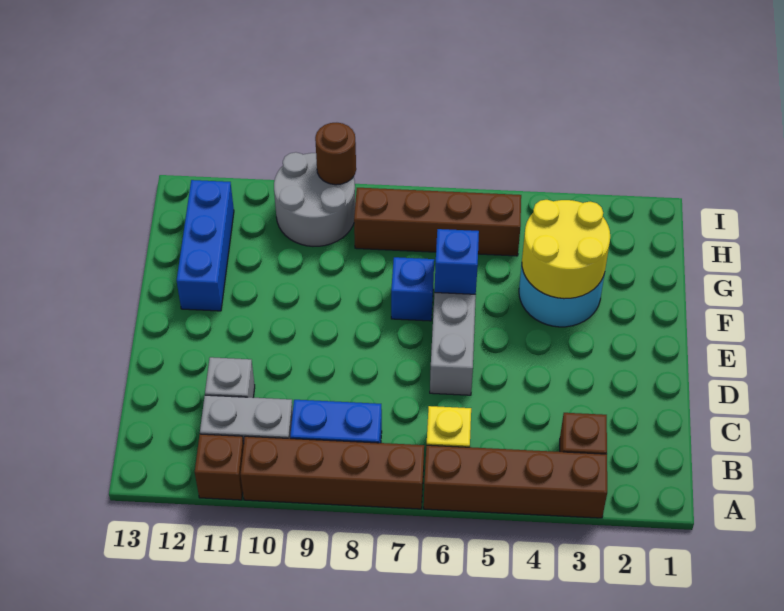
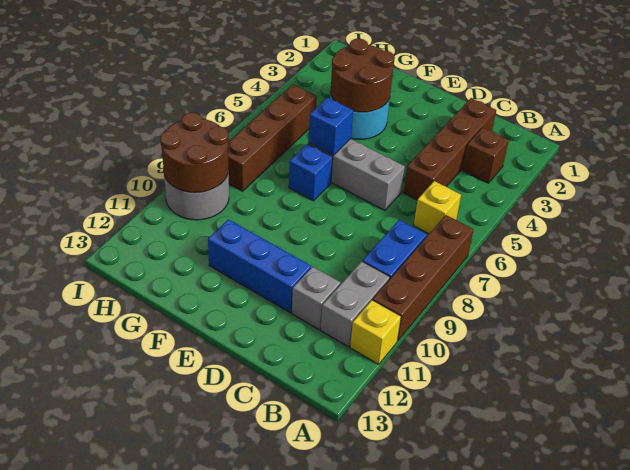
brown brick A3:A6 level 1 -> brown brick C2:C5 level 1
brown brick A11 level 1 -> yellow brick A11 level 1
yellow round brick F3:G4 level 2 -> brown round brick F3:G4 level 2
blue brick F12:H12 level 1 -> blue brick D11:F11 level 1
brown round brick I9 level 2 -> brown round brick H9:I10 level 2

